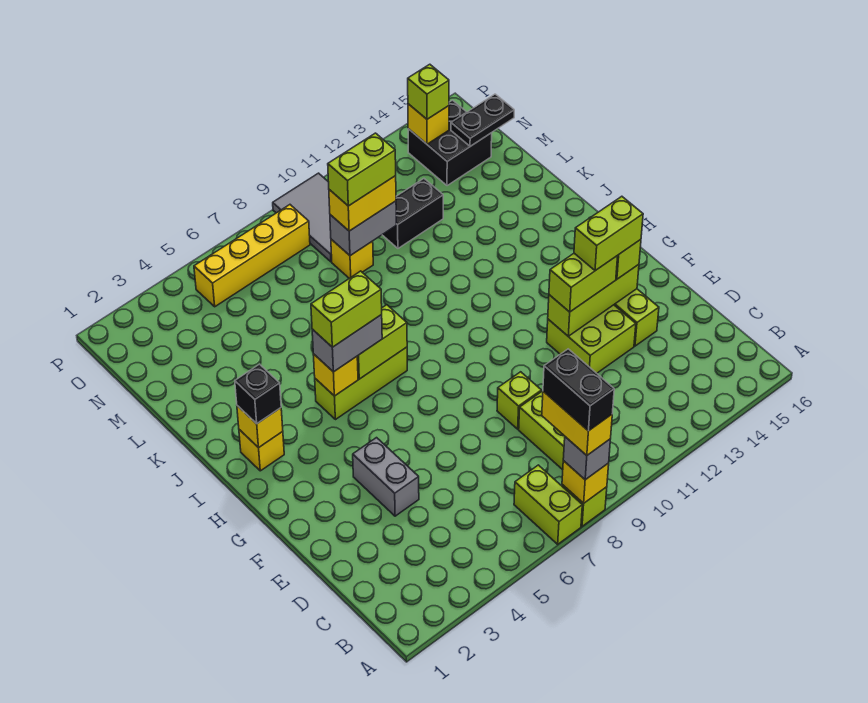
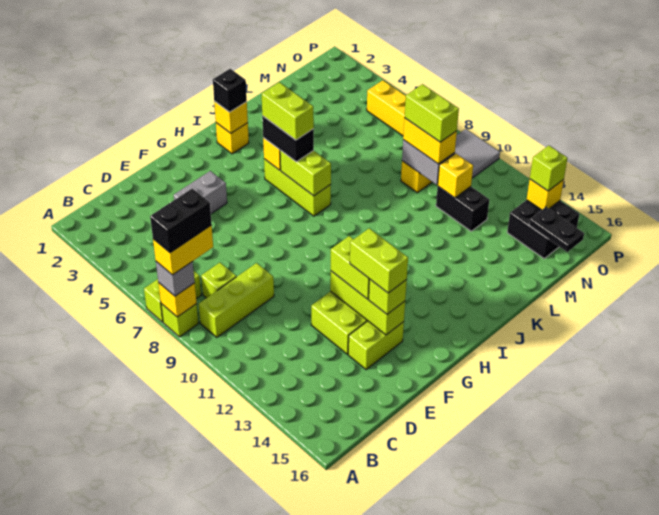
lime brick E9 level 1 -> lime brick C8 level 1
grey brick I5:I6 level 3 -> black brick I5:I6 level 3
none -> yellow brick M11 level 2

